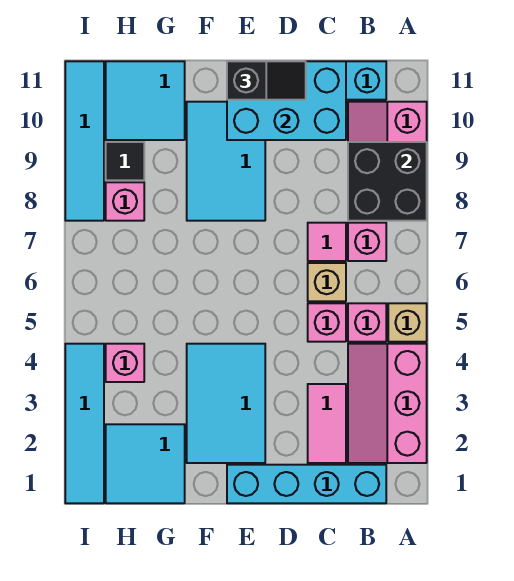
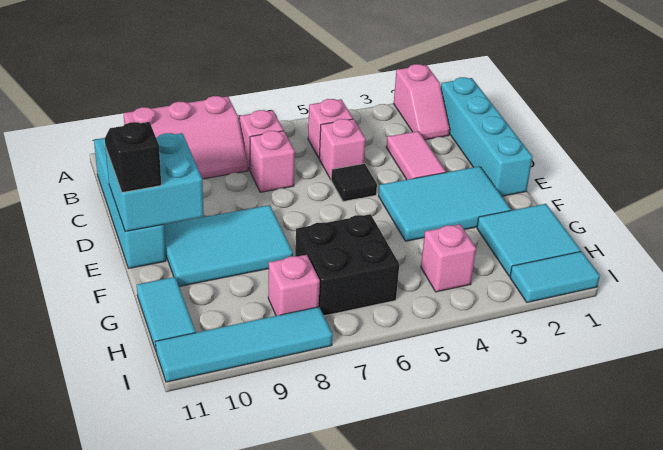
pink slope A2:B4 level 1 top A -> pink slope A2:B2 level 1 top A
tan brick A5 level 1 -> none
black brick A8:B9 level 2 -> black brick G6:H7 level 1
pink tile C2:C3 level 1 -> pink tile C3:D3 level 1
tan brick C6 level 1 -> none
pink tile C7 level 1 -> pink brick C7 level 1
cyan brick C10:E11 level 2 -> cyan brick D10:E11 level 2
cyan tile G10:H11 level 1 -> cyan tile G11:H11 level 1
black tile H9 level 1 -> black tile D5 level 1
cyan tile I1:I4 level 1 -> cyan tile I1:I2 level 1

